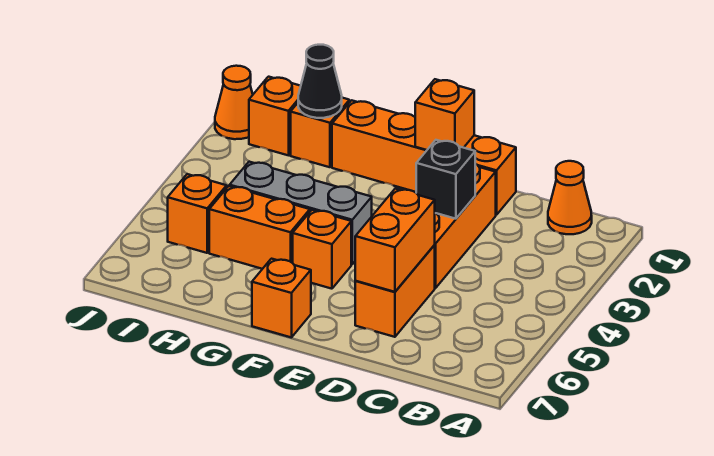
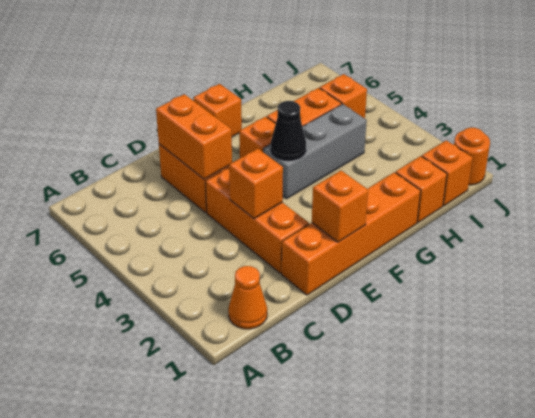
black brick D3 level 2 -> orange brick D3 level 2
black cone H1 level 2 -> black cone F4 level 2
orange cone J1 level 1 -> orange round brick J1 level 1

